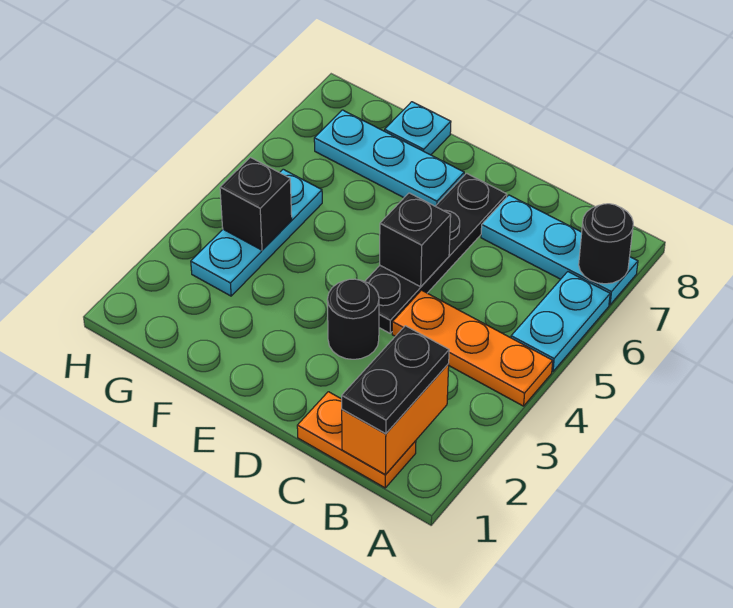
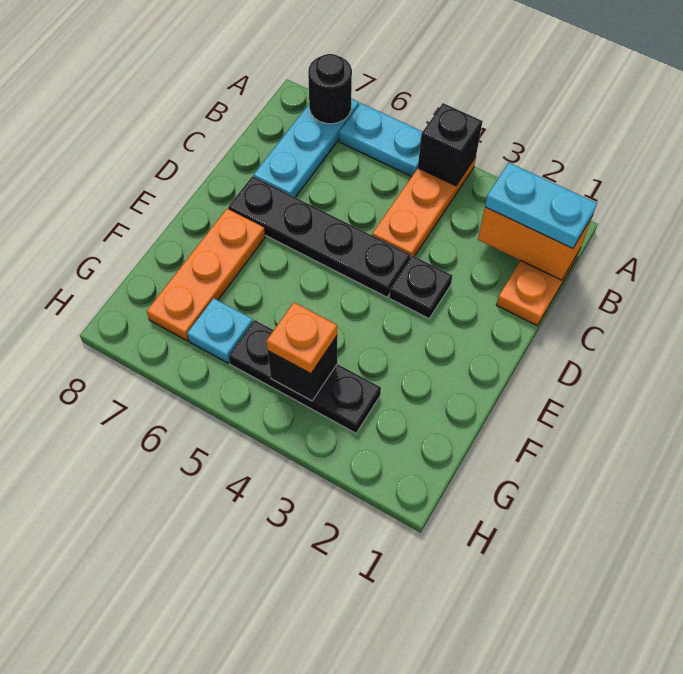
black plate B1:B2 level 3 -> cyan plate B1:B2 level 3
black round brick D3 level 1 -> black plate D3 level 1
black brick D5 level 2 -> black brick A4 level 2
cyan plate E7:G7 level 1 -> orange plate E7:G7 level 1
cyan plate F8 level 1 -> cyan plate G6 level 1
cyan plate G3:G5 level 1 -> black plate G3:G5 level 1
none -> orange plate G4 level 3

